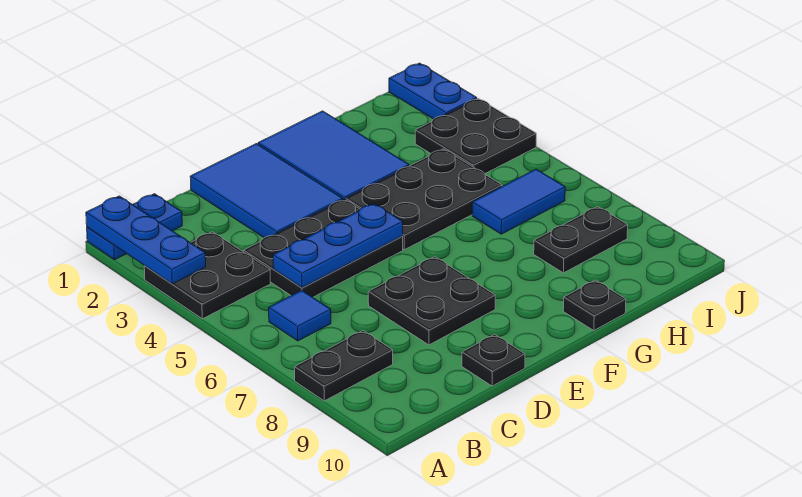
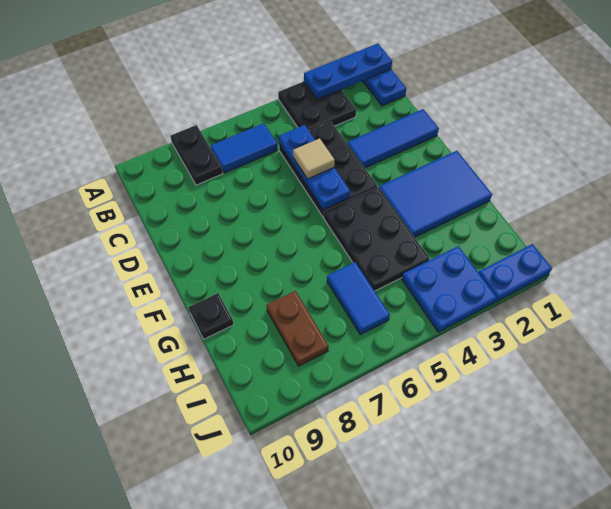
blue tile B6 level 1 -> blue tile B6:B7 level 1
blue tile D1:E3 level 1 -> blue tile D1:D3 level 1
none -> tan tile D5 level 3
black plate D7:E8 level 1 -> none
black plate D10 level 1 -> none
black plate H8:I8 level 1 -> brown plate H8:I8 level 1
black plate I3:J4 level 1 -> blue plate I3:J4 level 1

